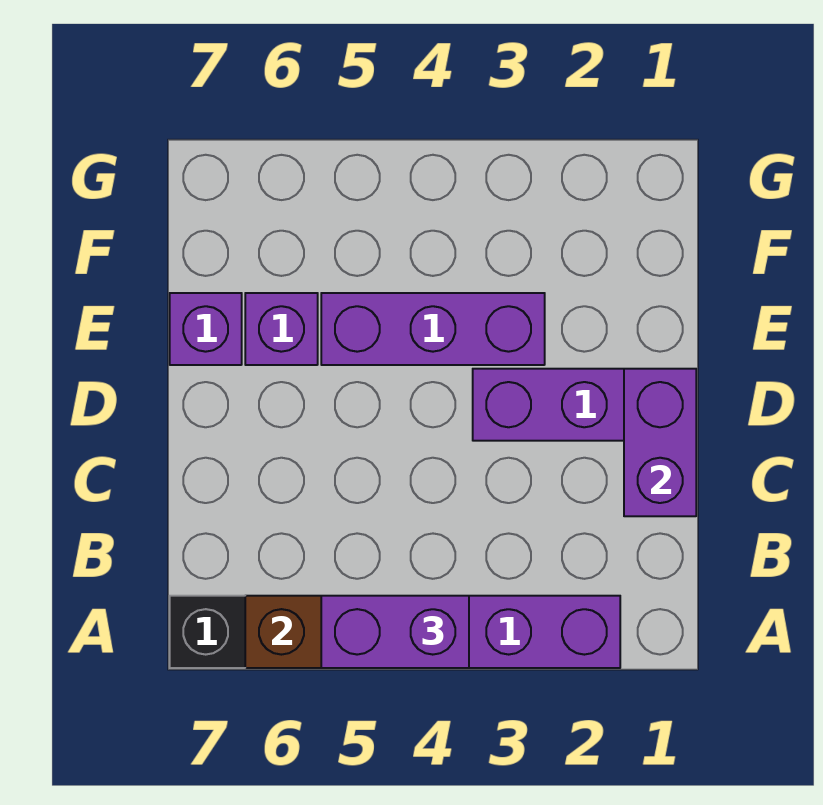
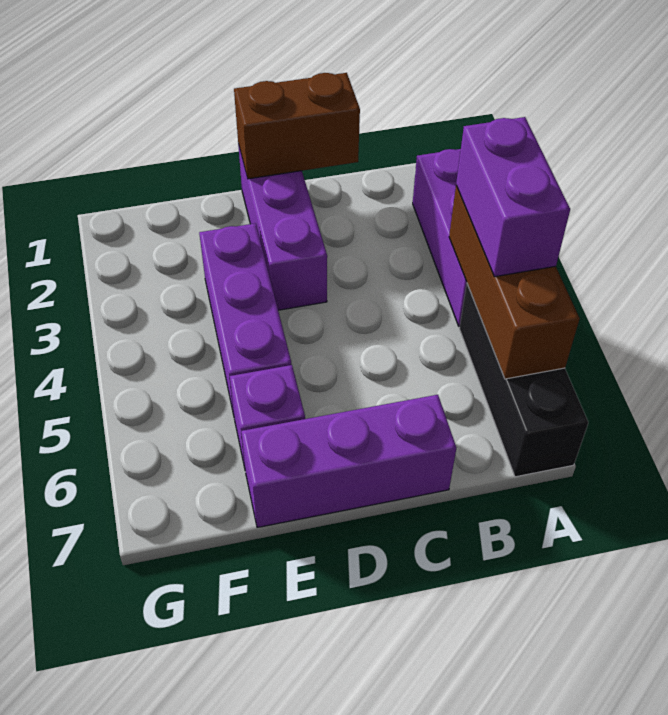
purple brick C1:D1 level 2 -> brown brick C1:D1 level 2
purple brick E7 level 1 -> purple brick C7:E7 level 1

